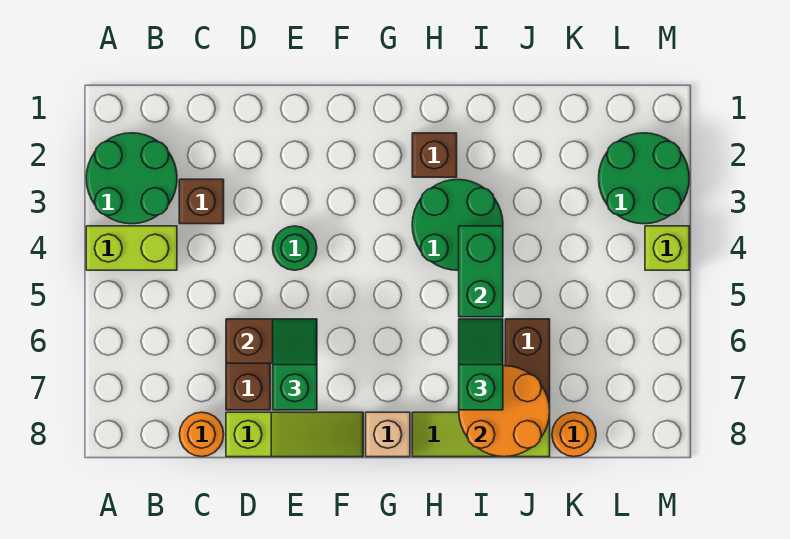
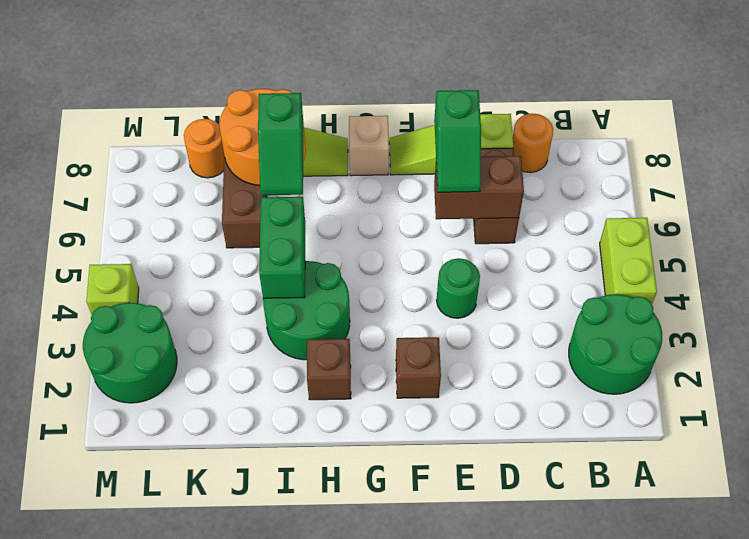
lime brick A4:B4 level 1 -> lime brick A4:A5 level 1
brown brick C3 level 1 -> brown brick F2 level 1

